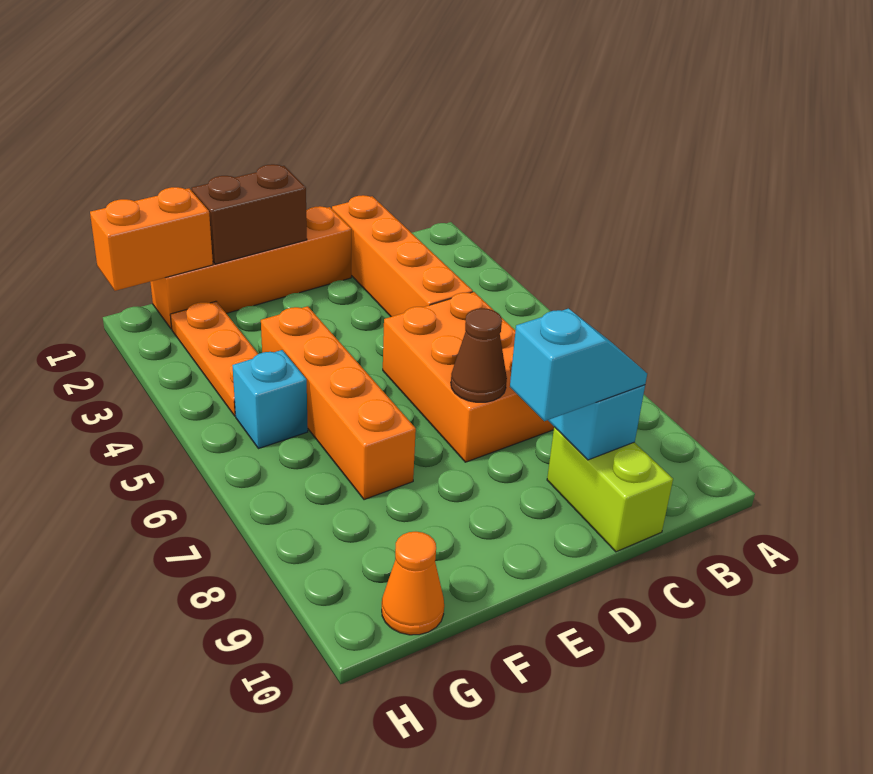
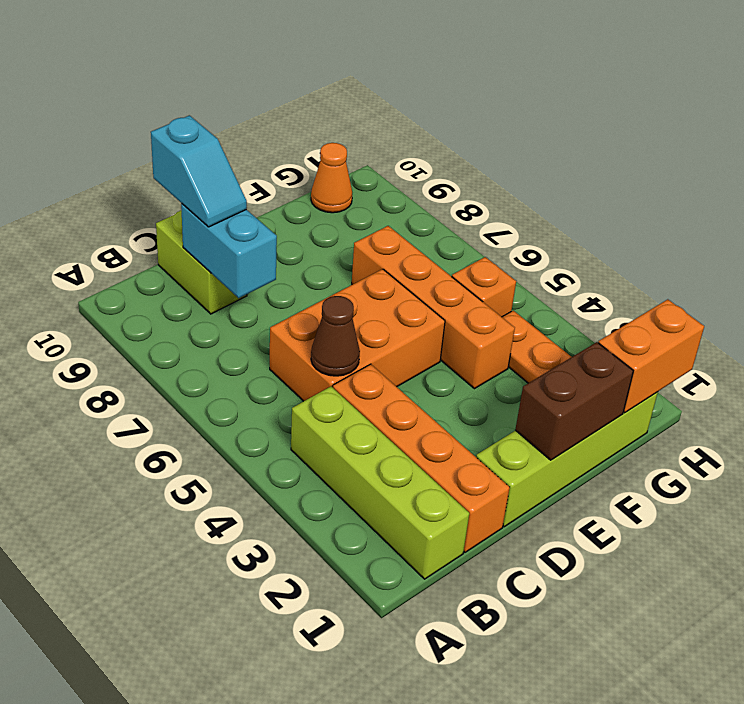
none -> lime brick B1:B4 level 1
orange brick C5:D7 level 1 -> orange brick C5:E6 level 1
cyan slope C9:D9 level 3 top D -> cyan slope C9:C10 level 3 top 10
orange brick D1:G1 level 1 -> lime brick D1:G1 level 1
brown cone D7 level 2 -> brown cone C5 level 2
cyan brick G5 level 1 -> orange brick G5 level 1

